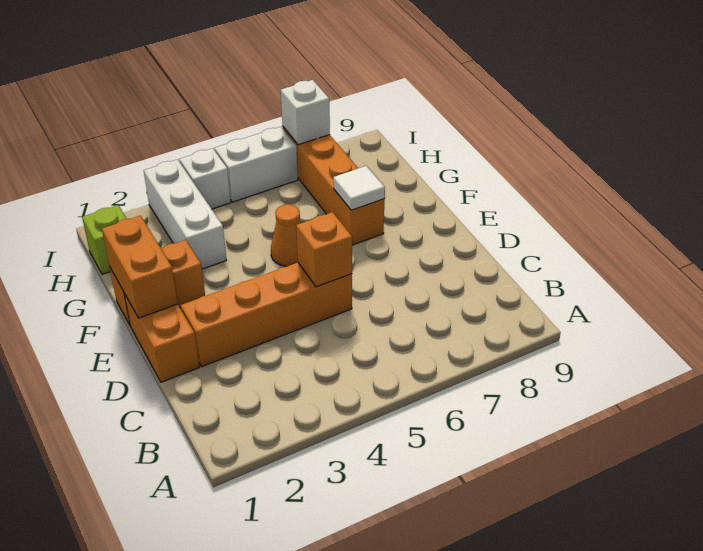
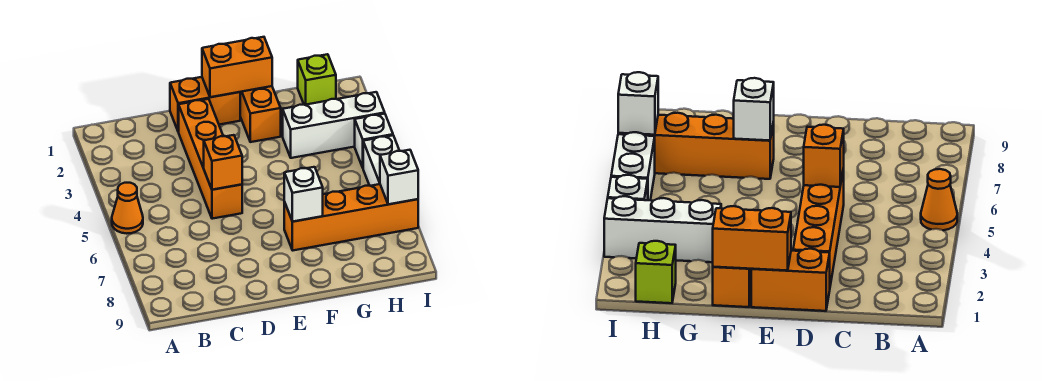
orange cone F5 level 1 -> orange cone A5 level 1
white tile F7 level 2 -> white brick F7 level 2

